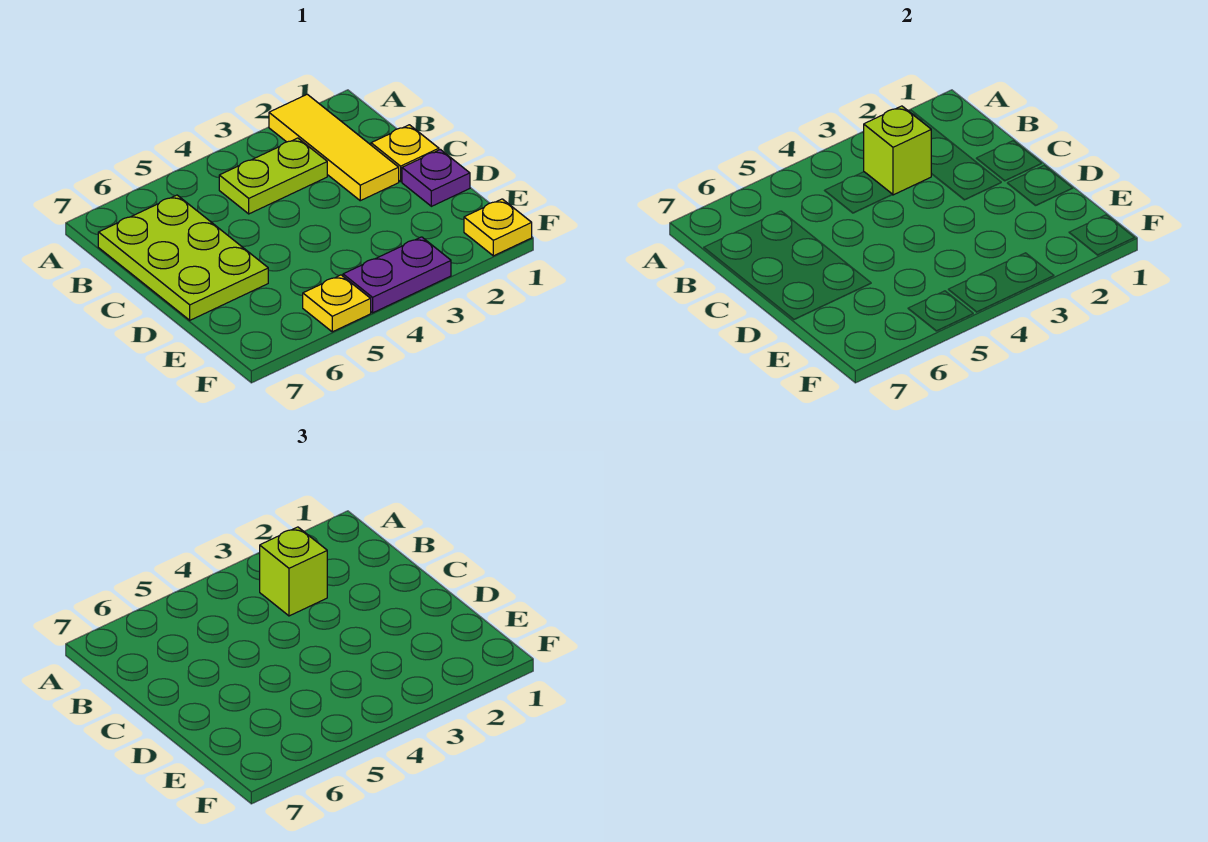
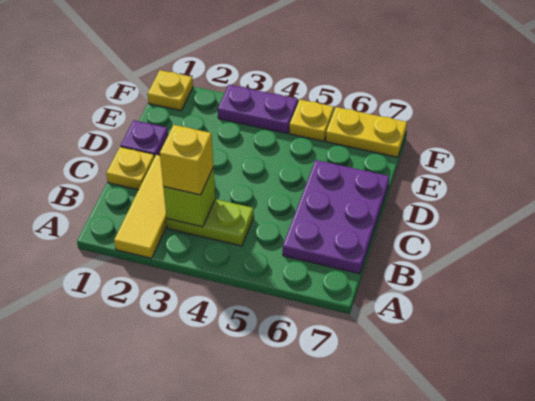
lime brick B3 level 3 -> yellow brick B3 level 3
lime plate B6:D7 level 1 -> purple plate B6:D7 level 1
none -> yellow plate F6:F7 level 1

